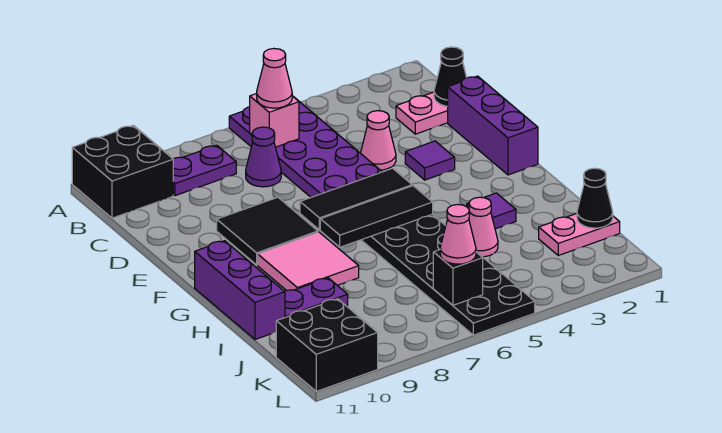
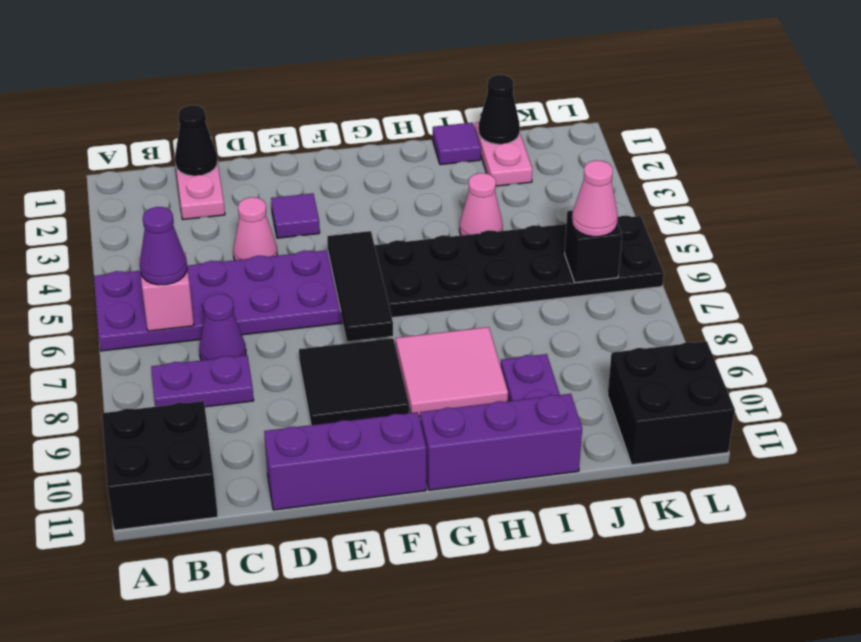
pink cone B6 level 3 -> purple cone B6 level 3
purple plate B8:B9 level 1 -> purple plate B8:C8 level 1
purple brick D1:F1 level 1 -> purple brick D11:F11 level 1
black tile G5:G7 level 2 -> none
purple tile H3 level 1 -> purple tile I1 level 1

